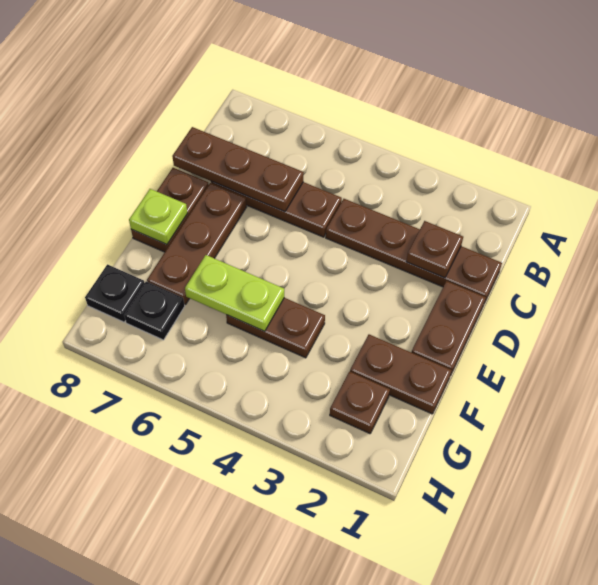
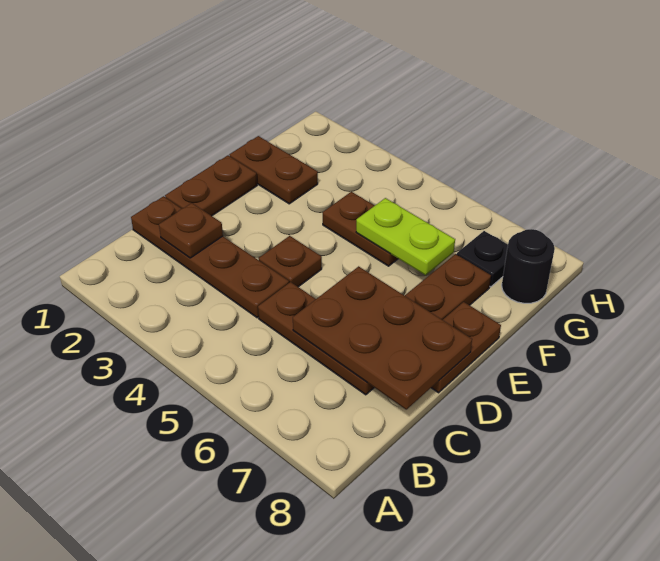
brown plate C6:C8 level 2 -> brown plate C6:D8 level 2
lime plate E8 level 2 -> none
brown plate G2 level 1 -> brown plate D4 level 1
black plate G8 level 1 -> black round brick G8 level 1

